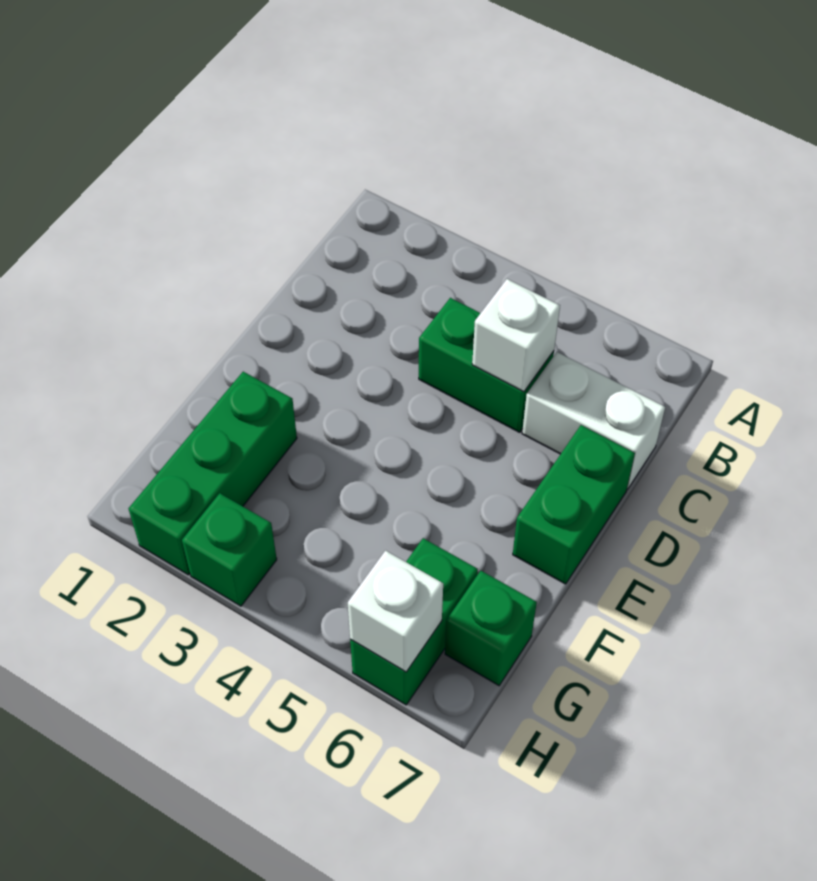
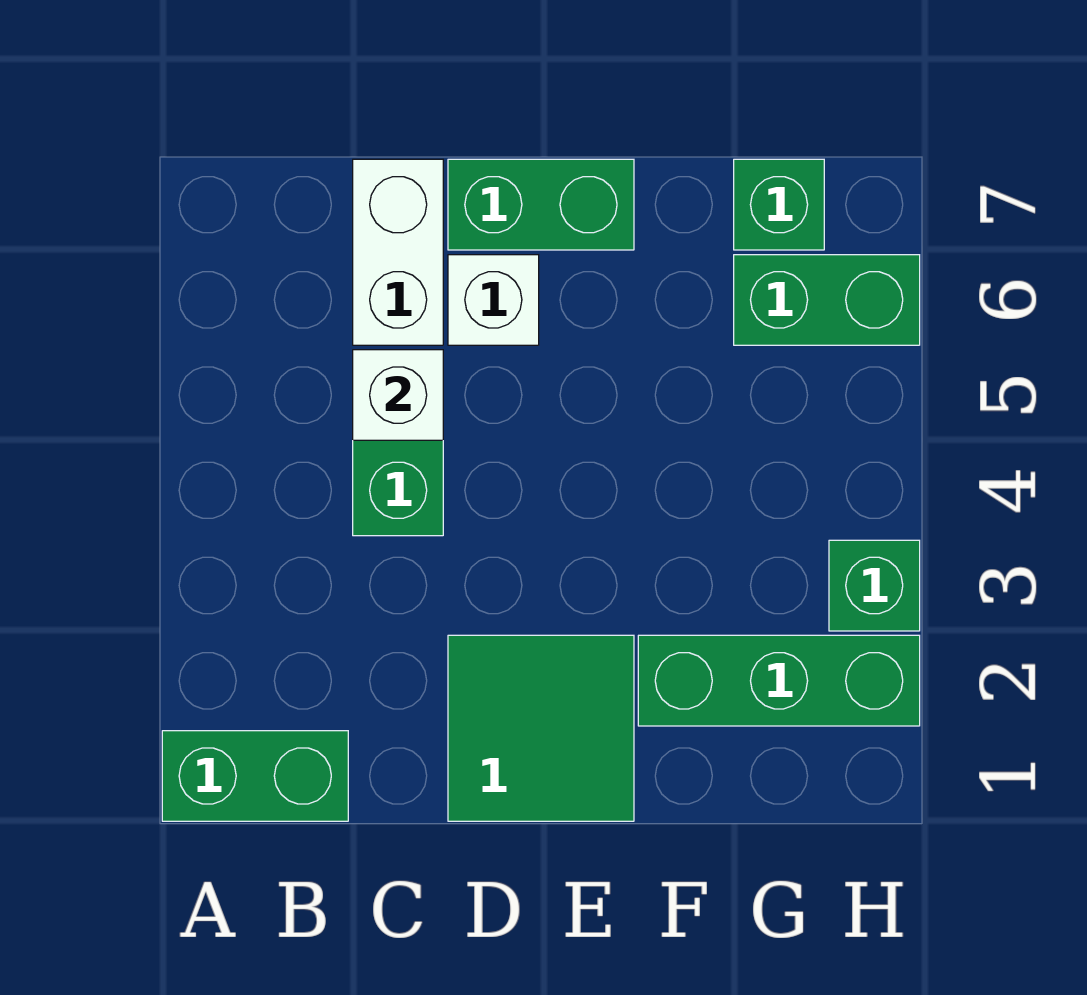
none -> green brick A1:B1 level 1
none -> green tile D1:E2 level 1
white brick H6 level 2 -> white brick D6 level 1

